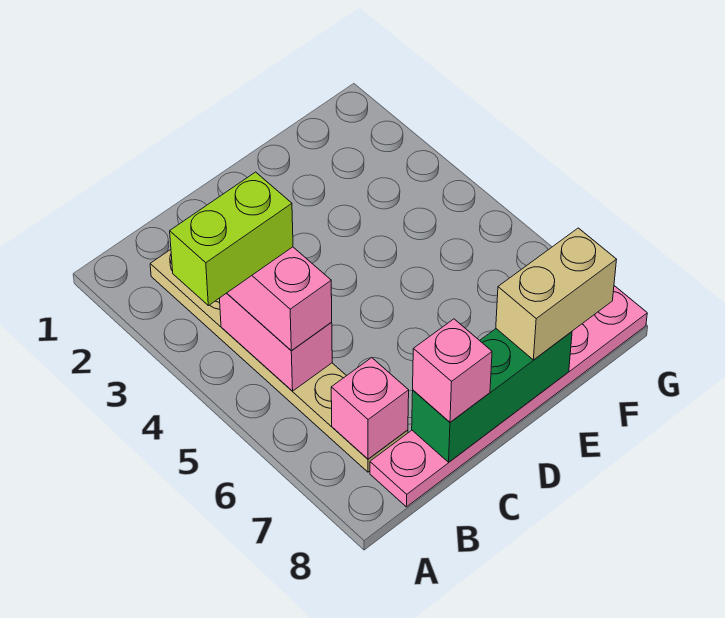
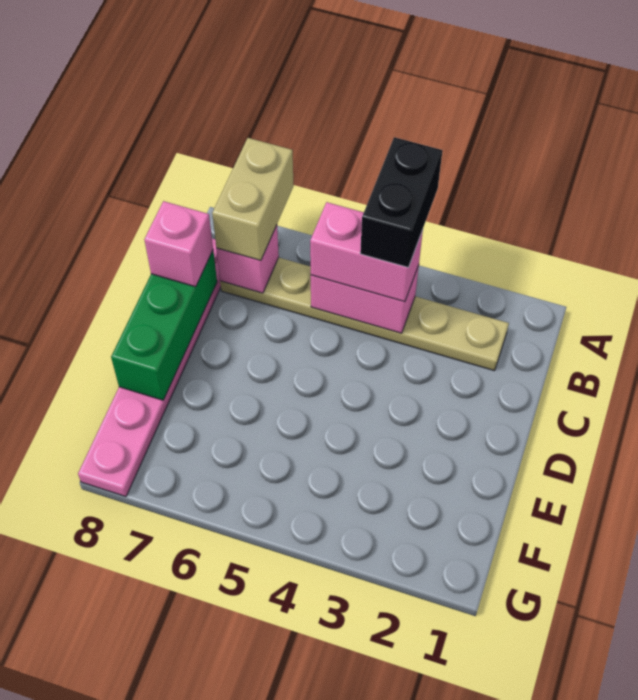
lime brick A4:B4 level 4 -> black brick A4:B4 level 4
tan brick E8:F8 level 3 -> tan brick A7:B7 level 3

